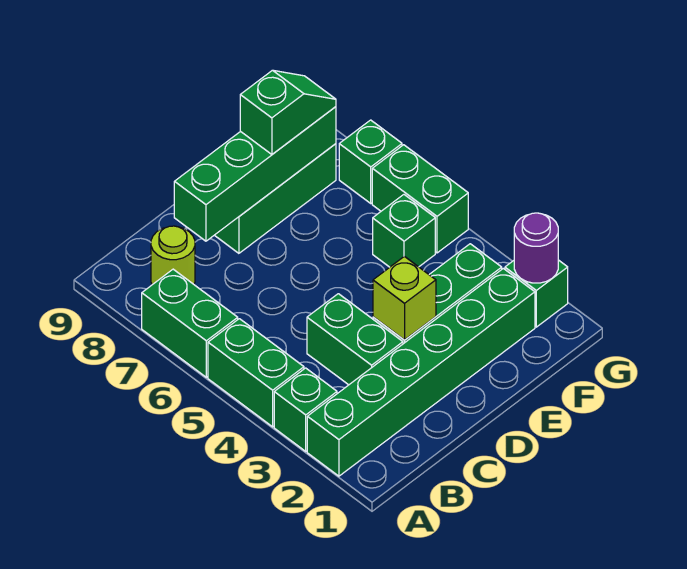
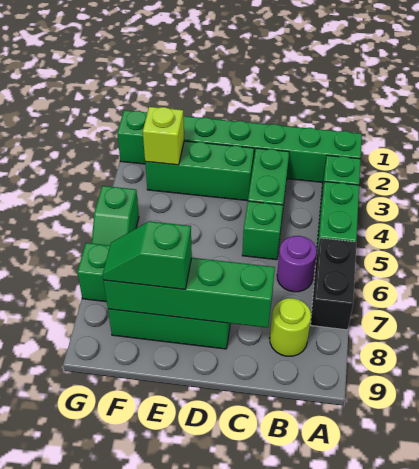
green brick A6:A7 level 1 -> black brick A6:A7 level 1
lime brick D3 level 2 -> lime brick F3 level 2
green brick F5 level 1 -> green brick C5 level 1
purple round brick G2 level 2 -> purple round brick B6 level 1
green brick G5:G6 level 1 -> green slope G5:G6 level 1 top 5

